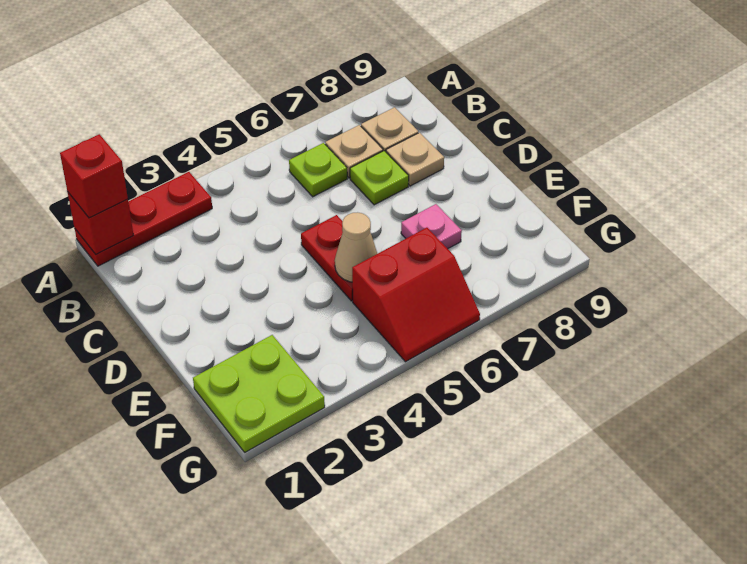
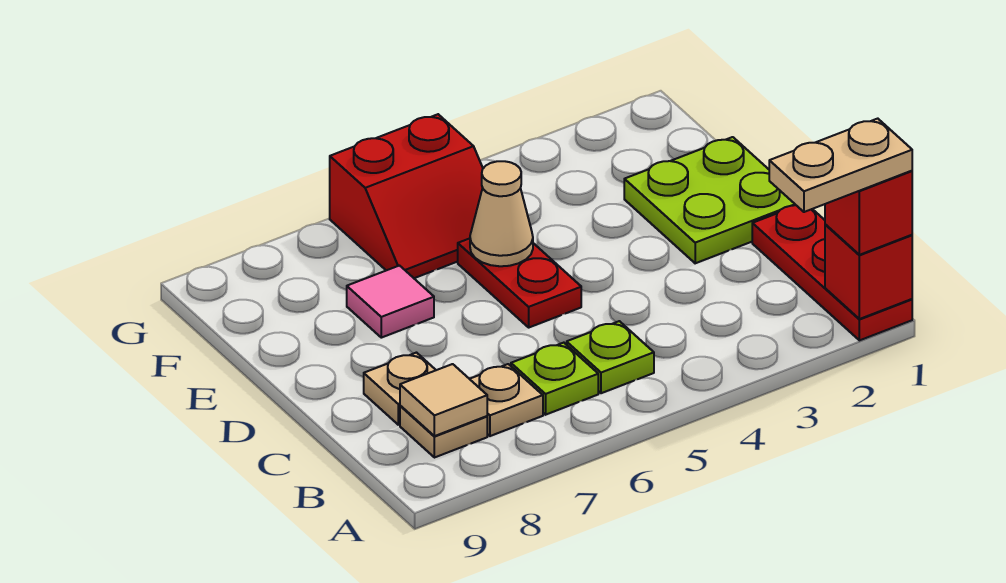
red plate A1:A3 level 1 -> red plate A1:C1 level 1
none -> tan plate A1:A2 level 4
none -> tan tile B8 level 2
lime plate C7 level 1 -> lime plate B5 level 1
pink plate E7 level 1 -> pink tile E7 level 1
lime plate F1:G2 level 1 -> lime plate D1:E2 level 1
red slope F5:G6 level 1 top F -> red slope F5:G6 level 1 top G

